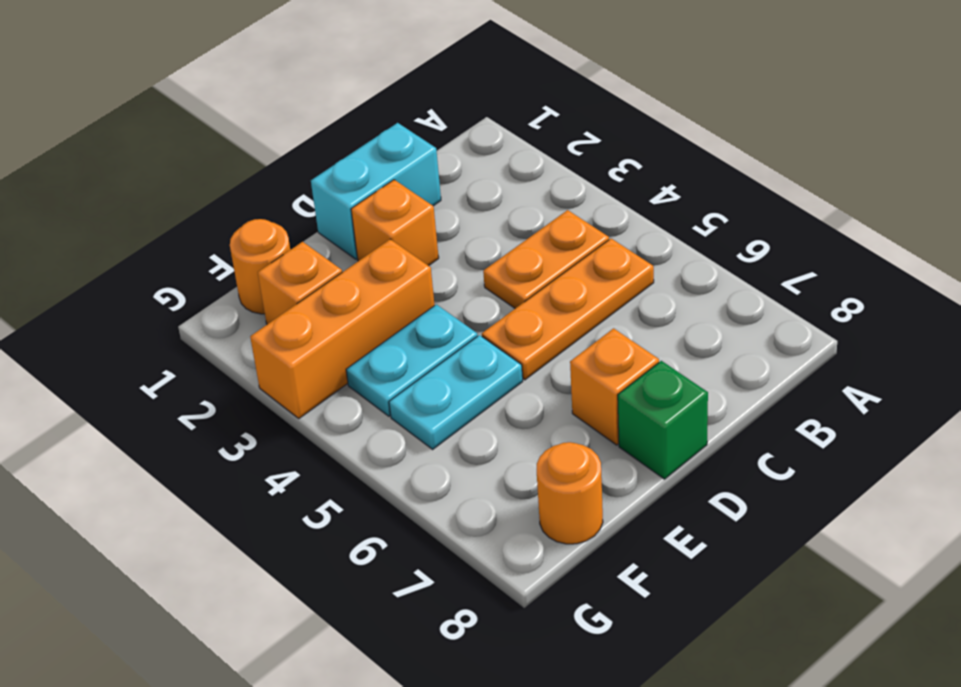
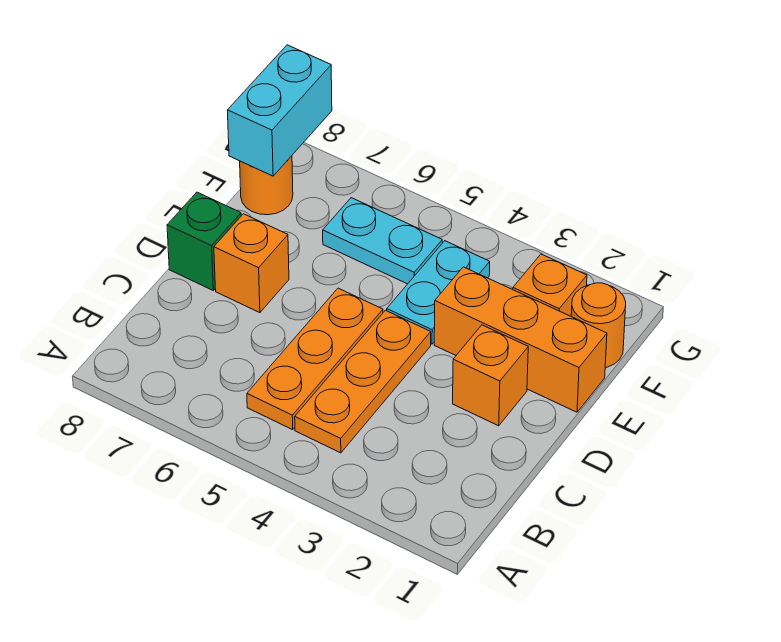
orange plate B4:C4 level 1 -> orange plate B4:D4 level 1
cyan brick C1:D1 level 1 -> cyan brick F8:G8 level 2
orange brick E3:G3 level 1 -> orange brick E1:E3 level 1
cyan plate E5:F5 level 1 -> cyan plate F5:F6 level 1

